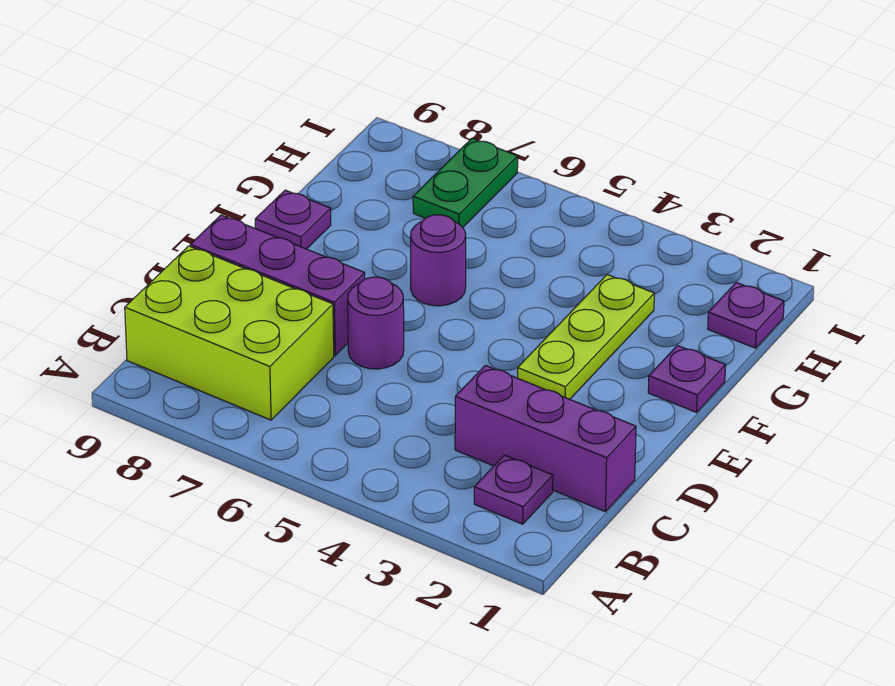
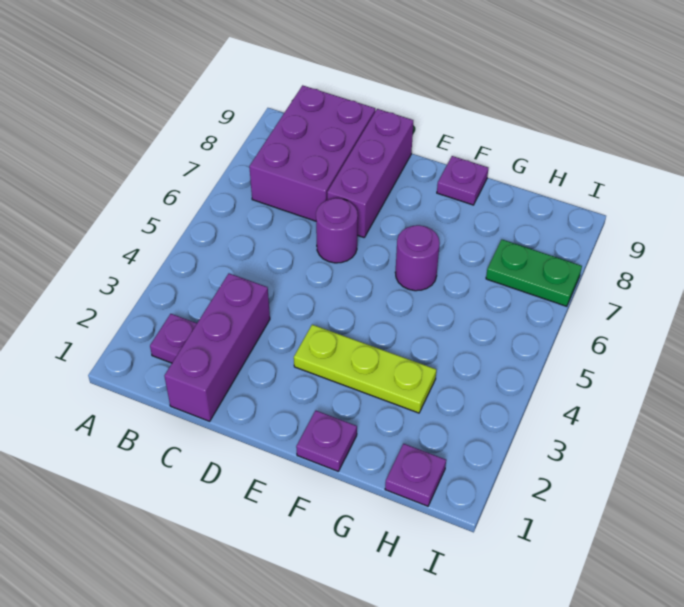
lime brick B7:C9 level 1 -> purple brick B7:C9 level 1

